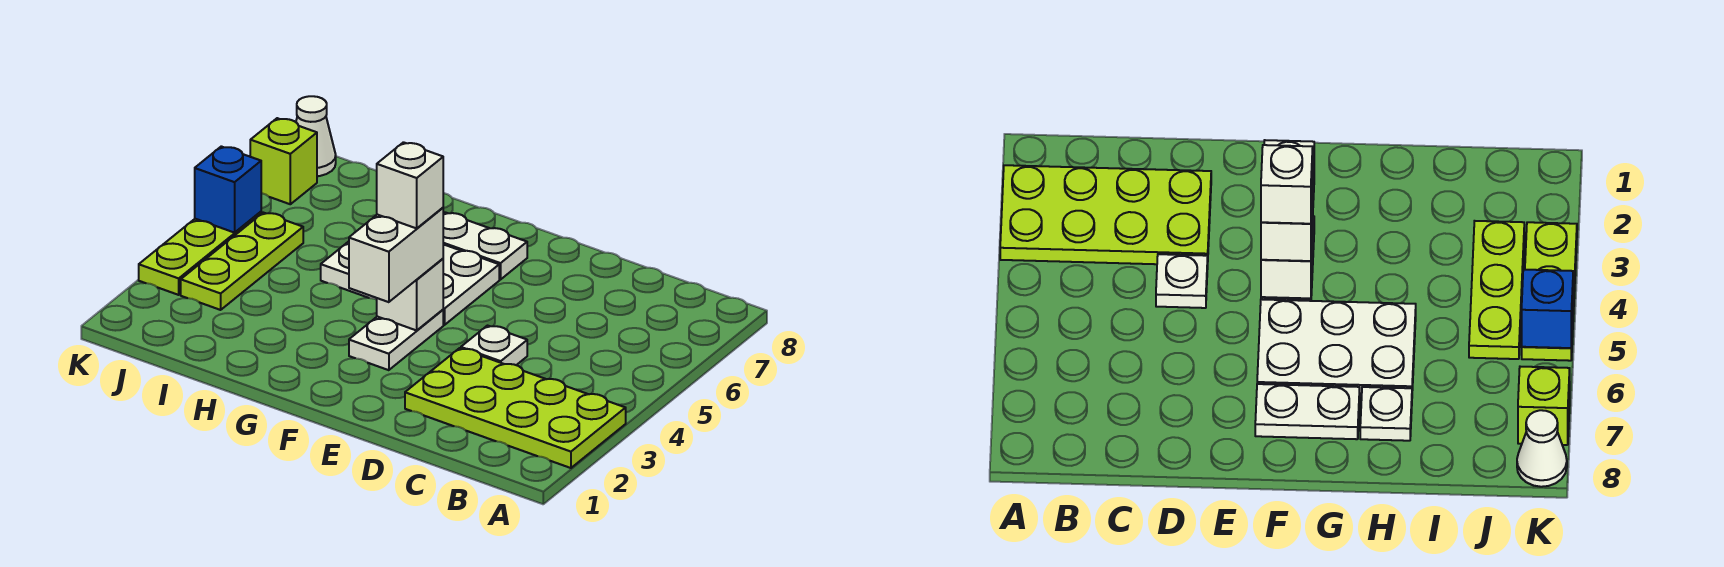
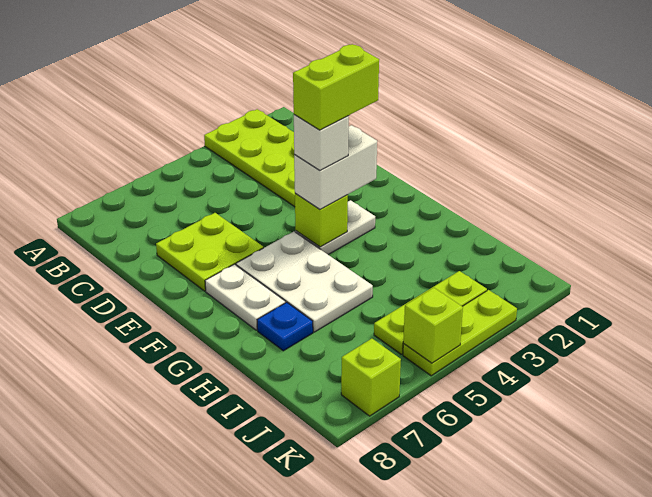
white plate D4 level 1 -> none
none -> lime plate D6:E7 level 1
none -> lime brick F3:F4 level 5
white brick F4 level 2 -> lime brick F4 level 2
white plate H7 level 1 -> blue plate H7 level 1
blue brick K5 level 2 -> lime brick K5 level 2
white cone K8 level 1 -> none

